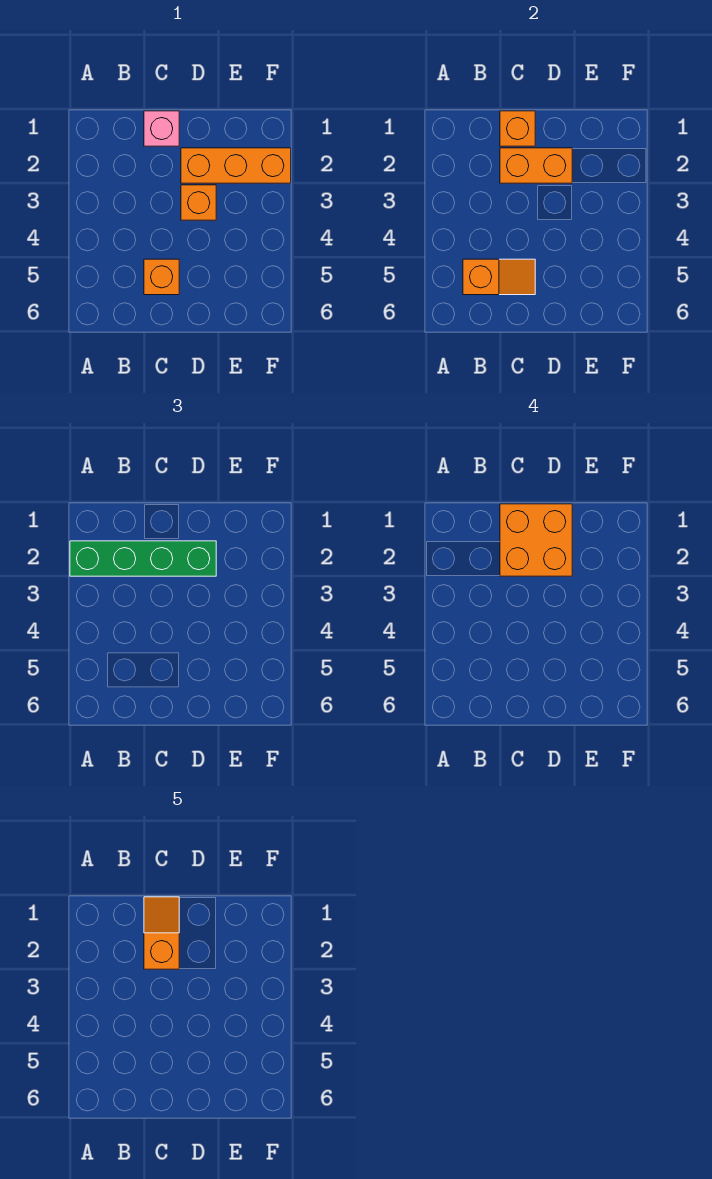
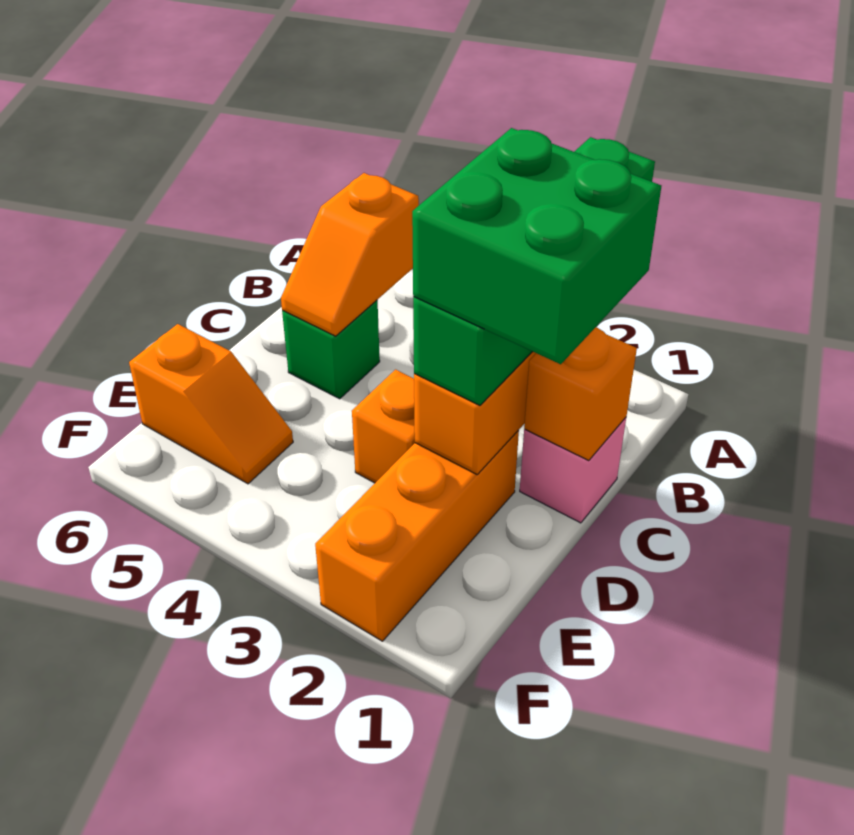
orange brick C1:D2 level 4 -> green brick C1:D2 level 4
orange slope C1:C2 level 5 top 2 -> orange slope E5:E6 level 1 top 6
orange brick C5 level 1 -> green brick C5 level 1

